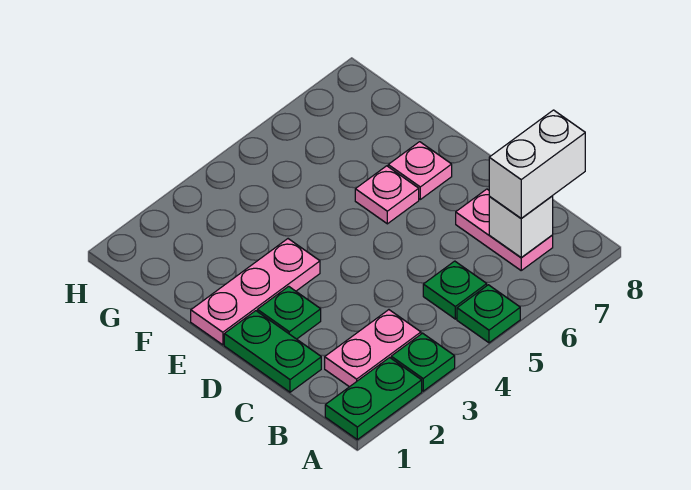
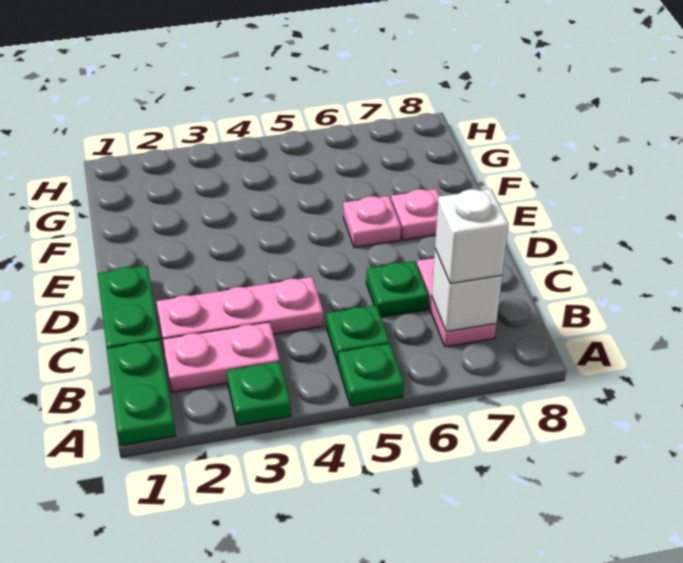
green plate A1:A2 level 1 -> green plate A1:B1 level 1
white brick B7:B8 level 3 -> white brick B7 level 3
green plate D2 level 1 -> green plate C6 level 1
pink plate E1:E3 level 1 -> pink plate C2:C4 level 1

